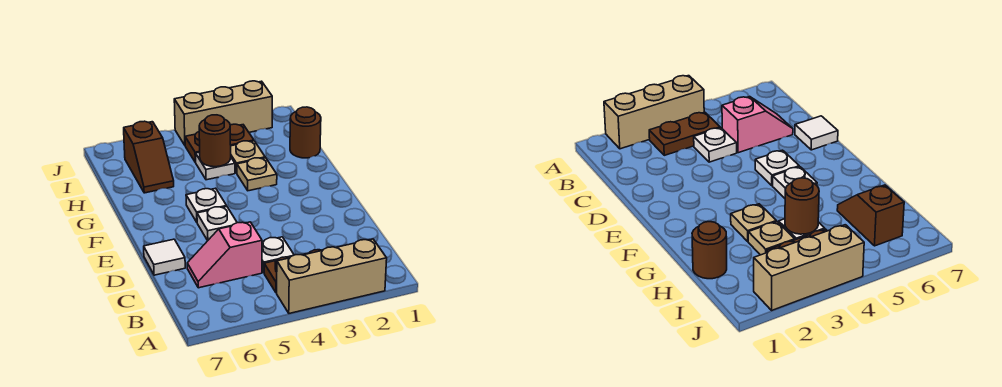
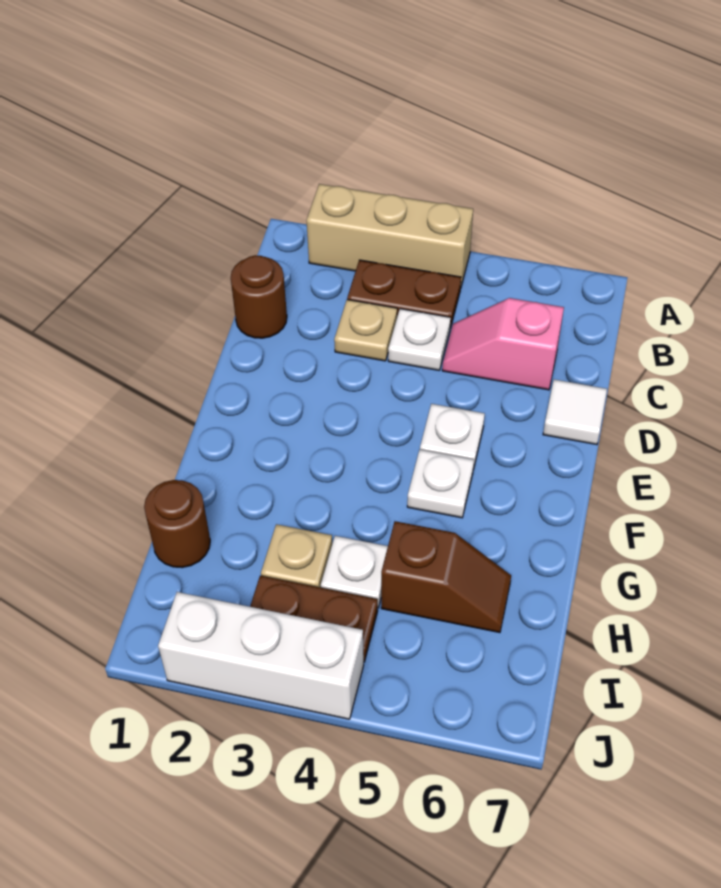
pink slope C5:C6 level 1 top 5 -> pink slope C5:C6 level 1 top 6
tan plate G3 level 1 -> tan plate C3 level 1
brown round brick H4 level 2 -> brown round brick C1 level 1
brown slope H6:I6 level 1 top I -> brown slope H5:H6 level 1 top 5
tan brick J2:J4 level 1 -> white brick J2:J4 level 1

